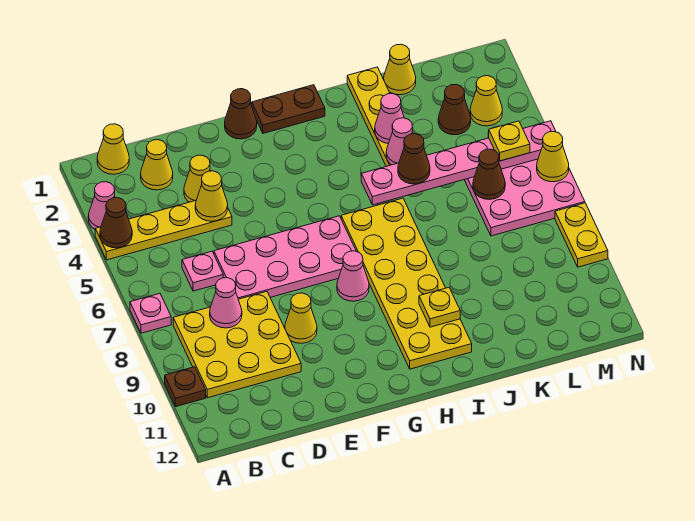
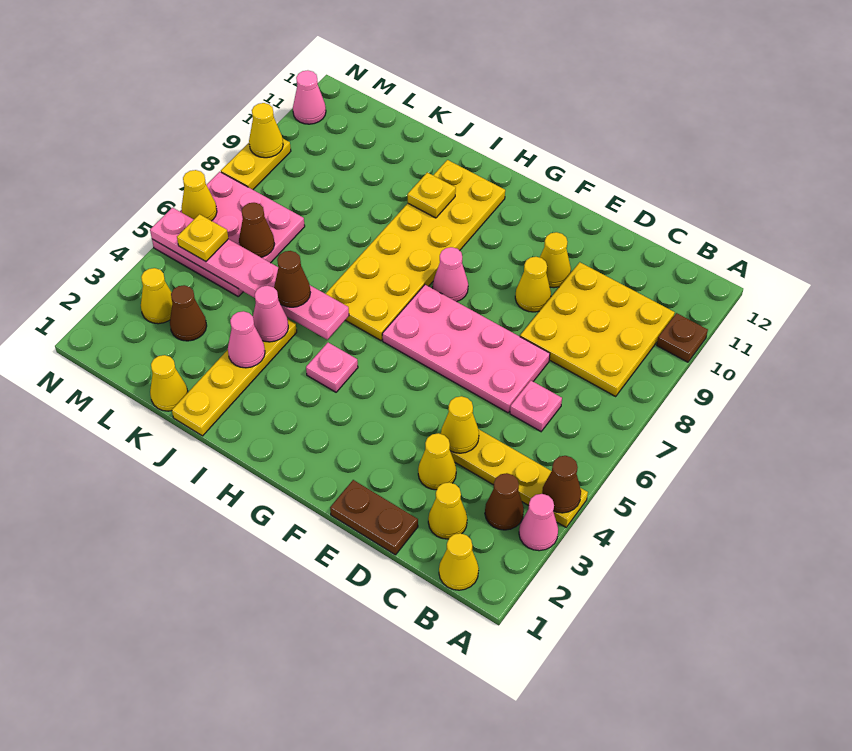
pink plate A7 level 1 -> pink plate H4 level 1
pink cone C8 level 2 -> pink cone N11 level 1
none -> yellow cone E10 level 1
brown cone F1 level 1 -> brown cone B3 level 1
brown plate G1:H1 level 1 -> brown plate D1:E1 level 1
none -> yellow cone N9 level 2

